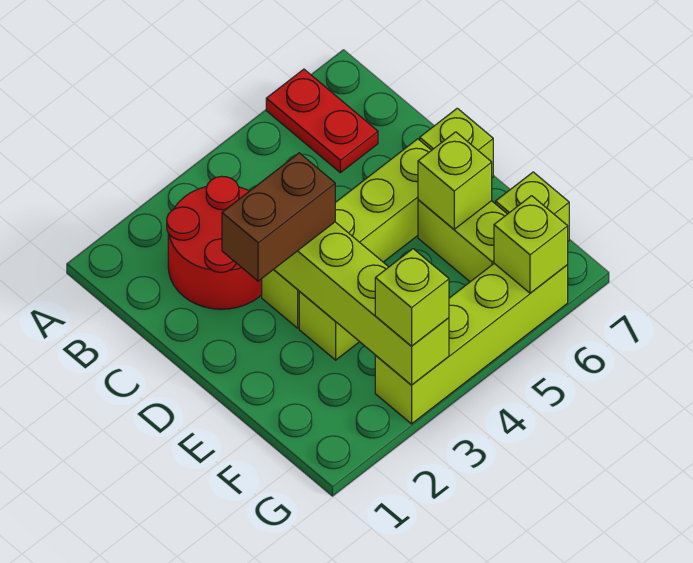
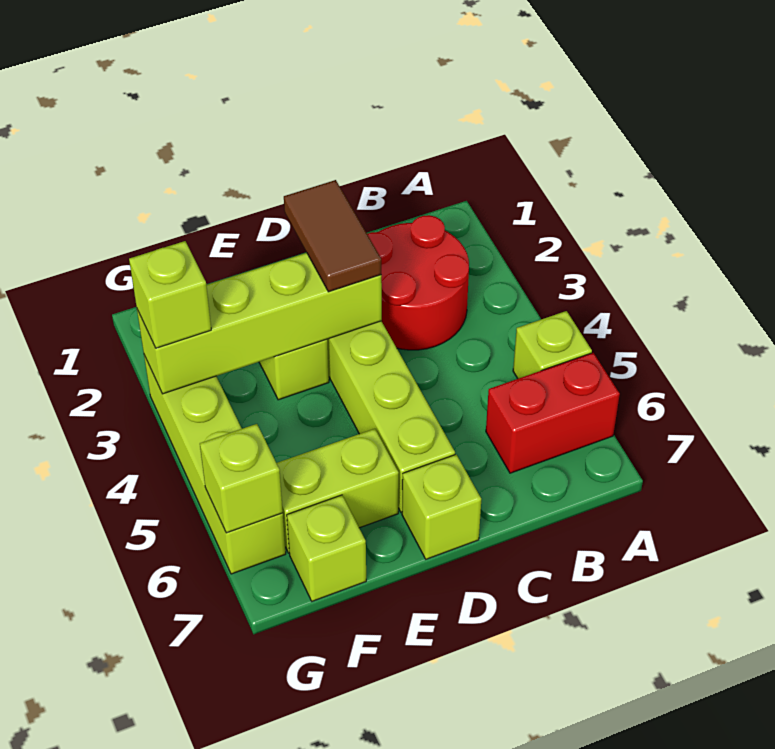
red plate A6:B6 level 1 -> red brick A6:B6 level 1
brown brick D2:D3 level 3 -> brown tile D2:D3 level 3
lime brick E6 level 2 -> lime brick A5 level 1

